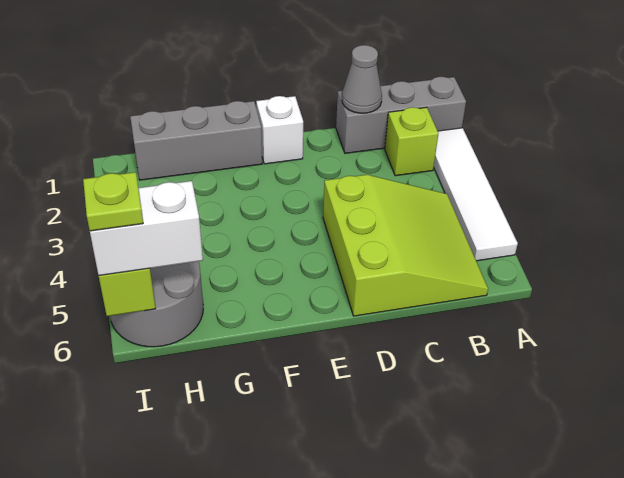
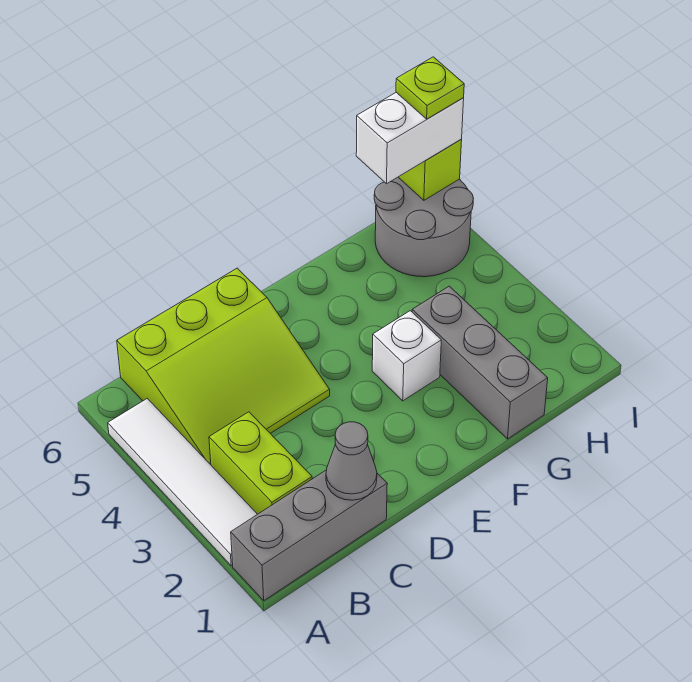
lime brick B2 level 1 -> lime brick B2:B3 level 1
lime slope B4:D6 level 1 top D -> lime slope B4:D6 level 1 top 6
white brick E1 level 1 -> white brick F3 level 1
grey brick F1:H1 level 1 -> grey brick G1:G3 level 1

